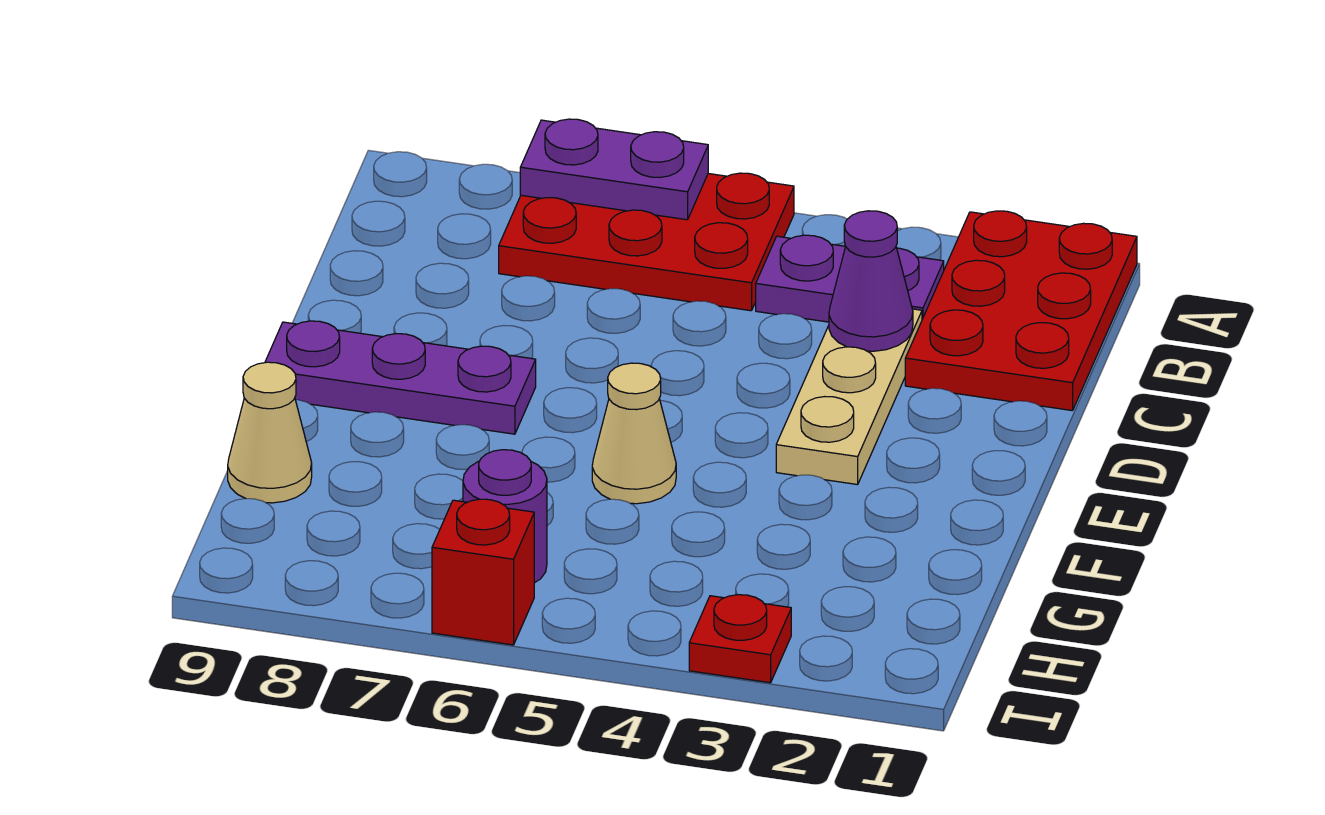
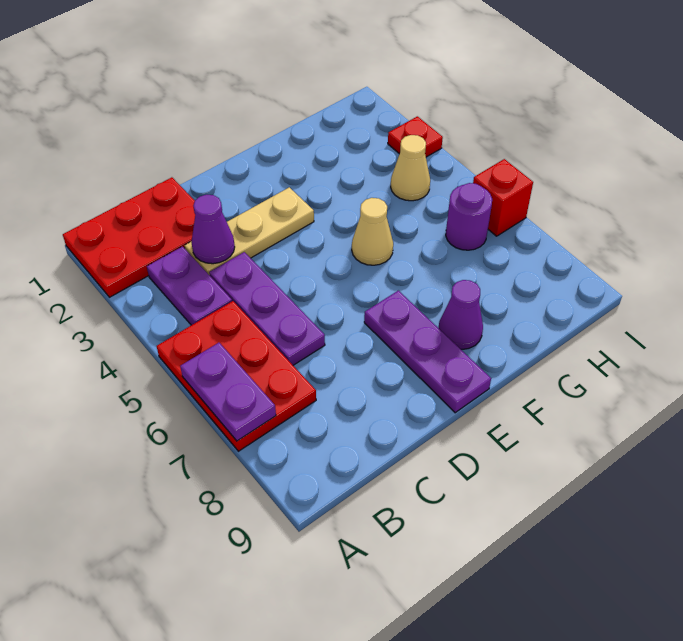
none -> purple plate C4:C6 level 1
none -> purple cone F8 level 1
tan cone G9 level 1 -> tan cone H4 level 1

